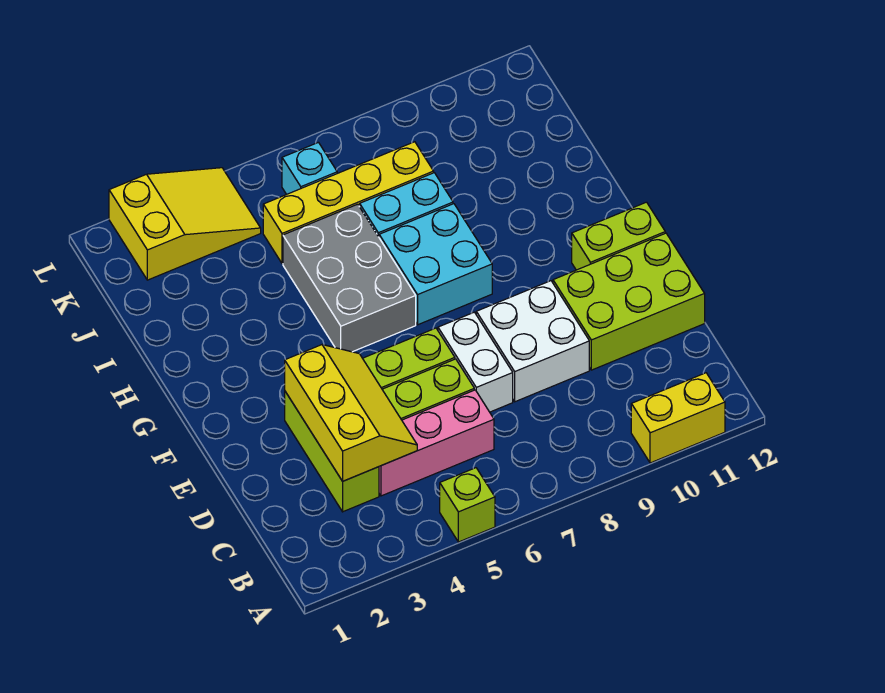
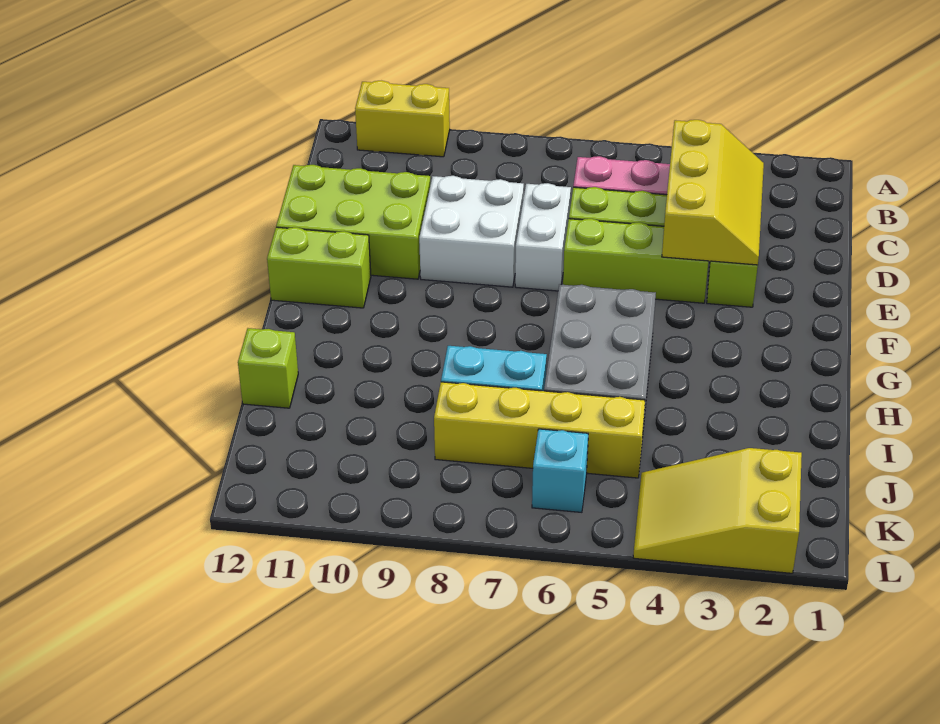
lime brick A5 level 1 -> lime brick I12 level 1
yellow slope C3:E4 level 2 top 3 -> yellow slope C3:E4 level 2 top 4
cyan brick G7:H8 level 1 -> none

